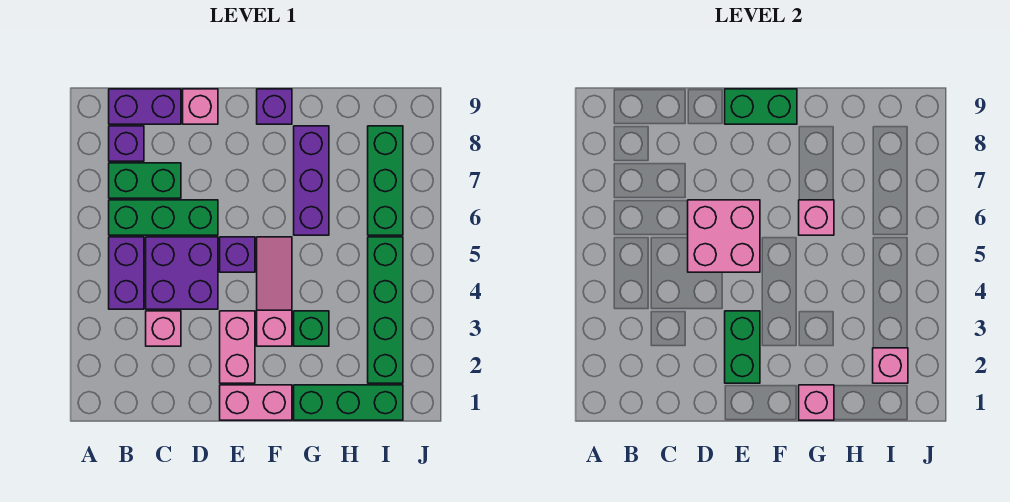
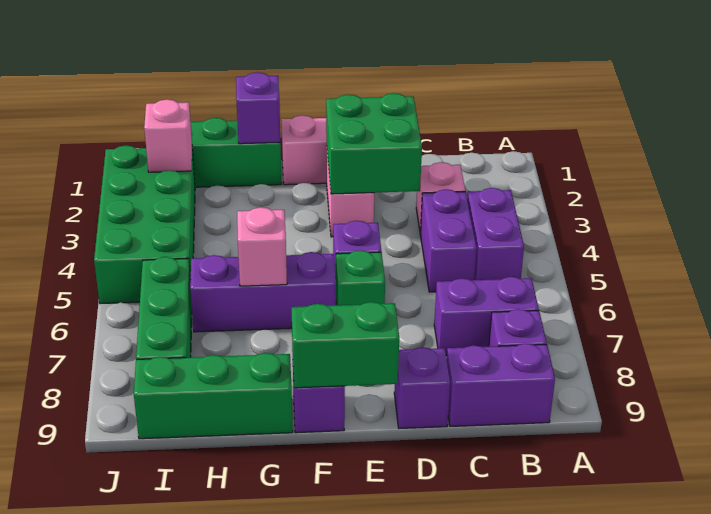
green brick B6:D6 level 1 -> green brick G9:I9 level 1
green brick B7:C7 level 1 -> purple brick B7:C7 level 1
purple brick C4:D5 level 1 -> purple brick C4:C5 level 1
pink brick D5:E6 level 2 -> none
pink brick D9 level 1 -> purple brick D9 level 1
green brick E2:E3 level 2 -> green brick D2:E3 level 2
pink slope F3:F5 level 1 top 3 -> none
pink brick G1 level 2 -> purple brick G1 level 2
green brick G3 level 1 -> green brick E6 level 1
purple brick G6:G8 level 1 -> purple brick F6:H6 level 1
green brick I2:I5 level 1 -> green brick I2:J5 level 1

